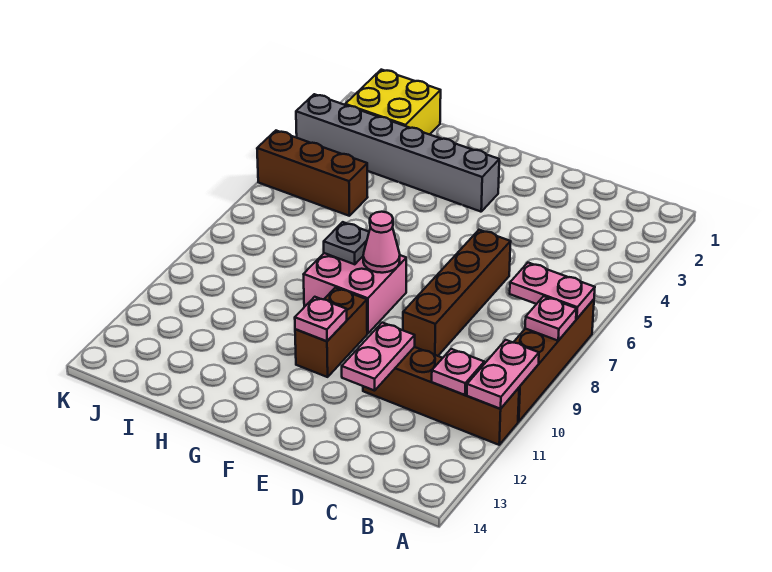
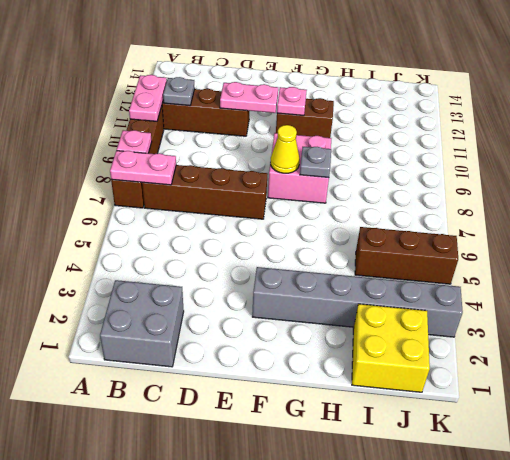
none -> grey brick B1:C2 level 1
pink plate B11 level 2 -> grey plate B11 level 2
brown brick D6:D9 level 1 -> brown brick B7:E7 level 1
pink plate D11:D12 level 2 -> pink plate D11:E11 level 2
pink cone F8 level 2 -> yellow cone F8 level 2
brown brick F10:F11 level 1 -> brown brick F11:G11 level 1

